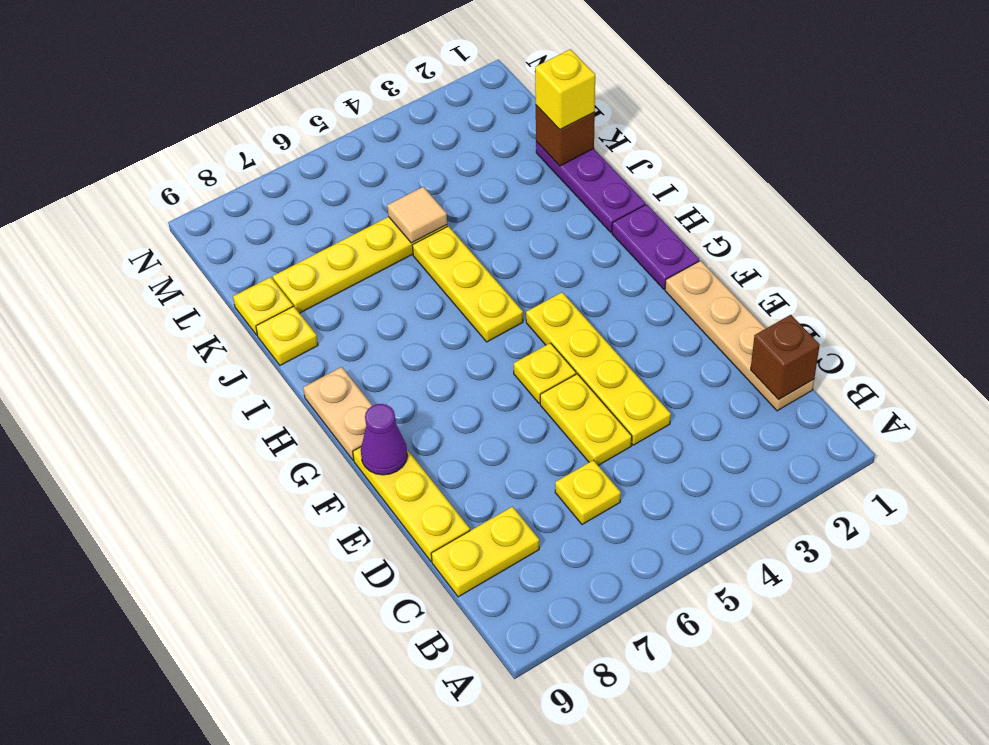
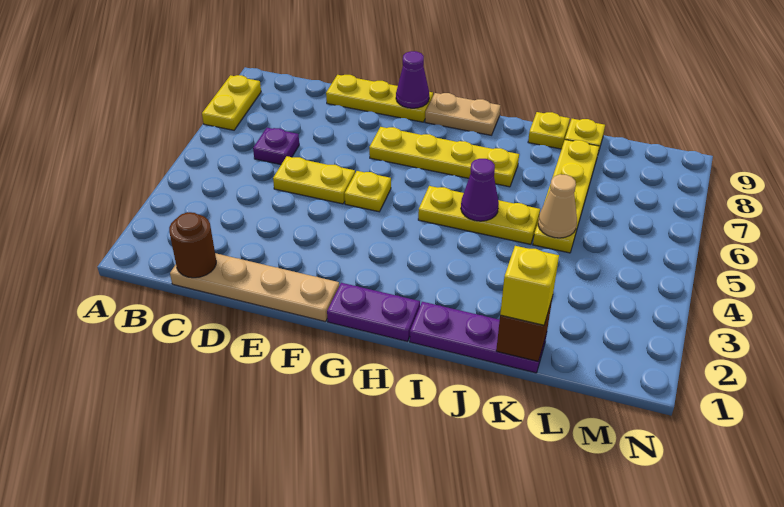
brown brick C1 level 2 -> brown round brick C1 level 2
yellow plate C6 level 1 -> purple plate C6 level 1
yellow plate C8:C9 level 1 -> yellow plate A7:A8 level 1
yellow plate D4:G4 level 1 -> yellow plate F7:I7 level 1
none -> purple cone I5 level 2
tan tile K5 level 2 -> tan cone K5 level 2

